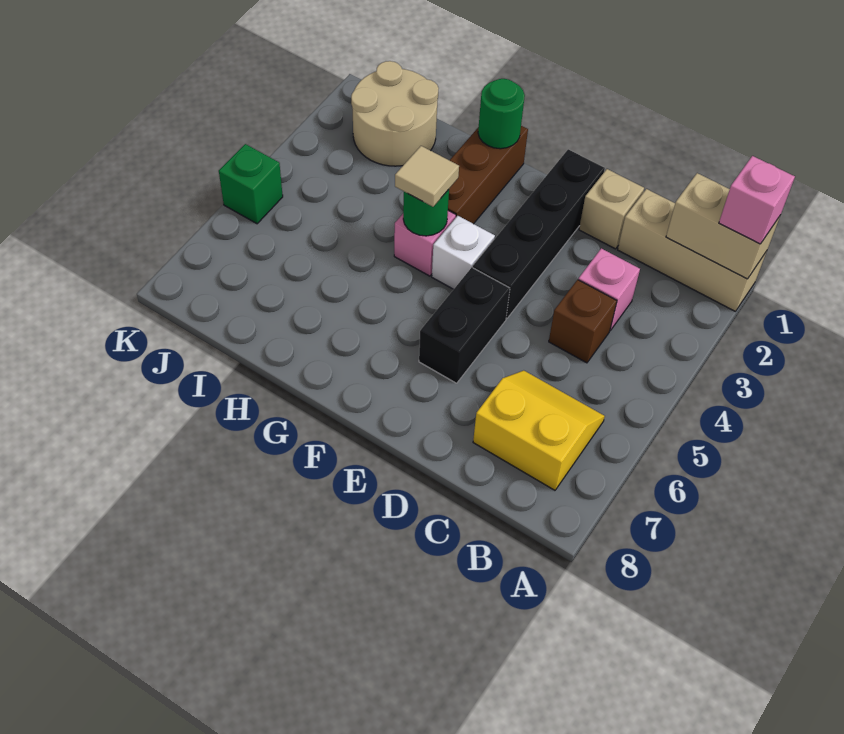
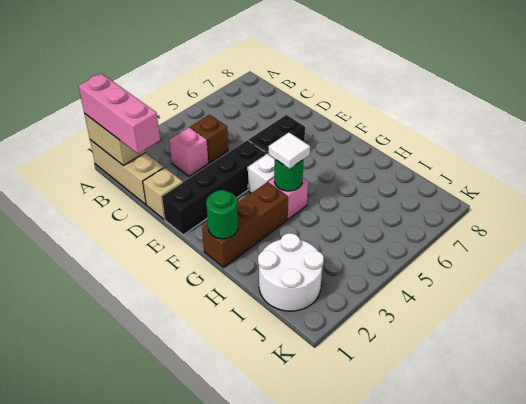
pink brick A1 level 3 -> pink brick A1:C1 level 3
yellow slope B6:C7 level 1 top 7 -> none
tan tile G4 level 3 -> white tile G4 level 3
tan round brick I1:J2 level 1 -> white round brick I1:J2 level 1
green brick K5 level 1 -> none

